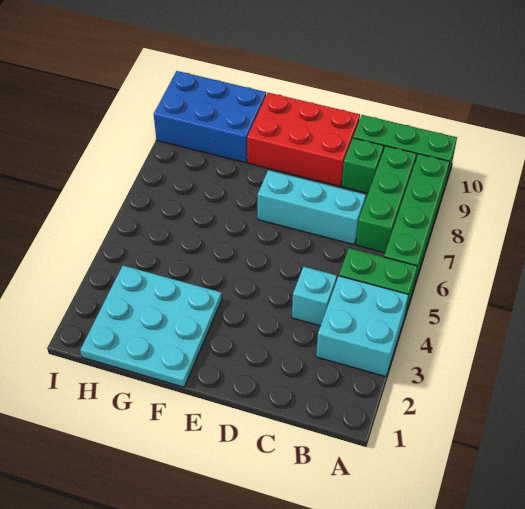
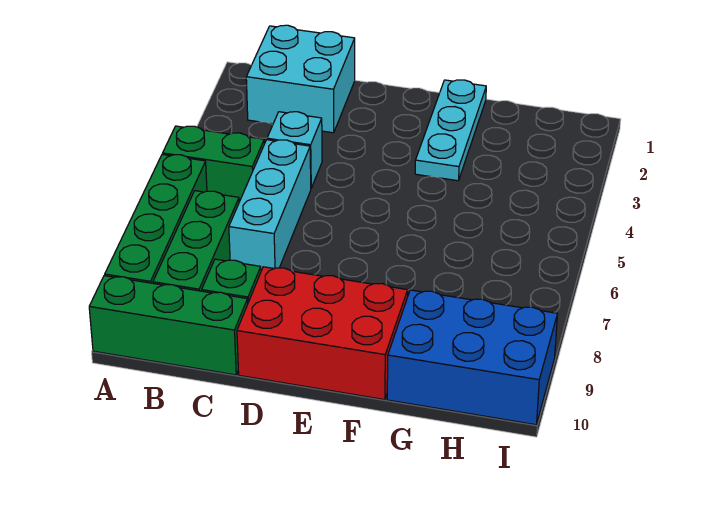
cyan brick A3:B4 level 1 -> cyan brick B1:C2 level 1
cyan brick C7:E7 level 1 -> cyan brick C5:C7 level 1
cyan plate F1:H3 level 1 -> cyan plate F1:F3 level 1

